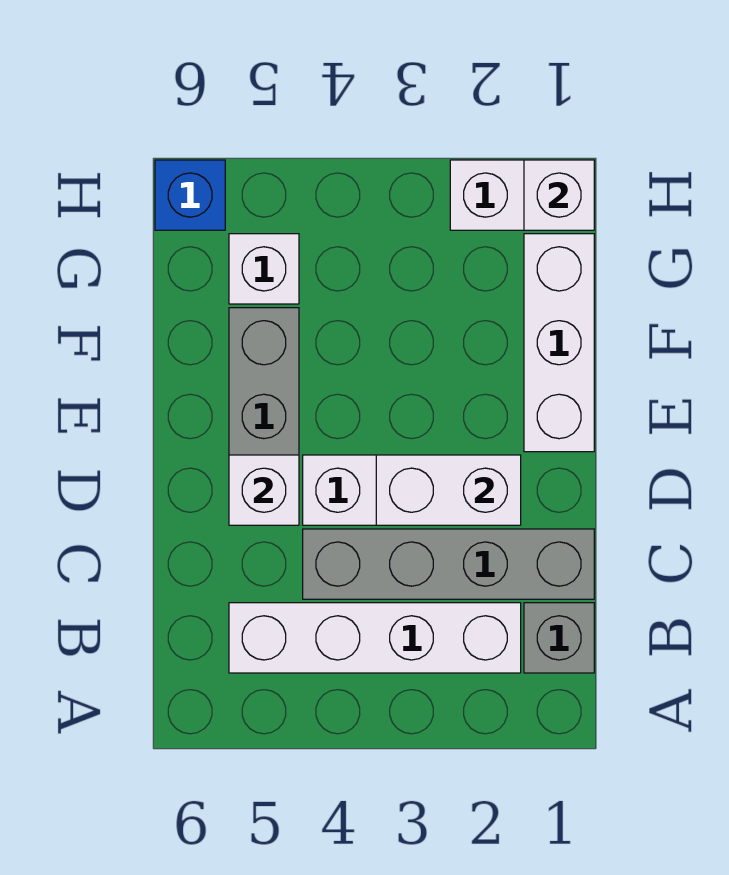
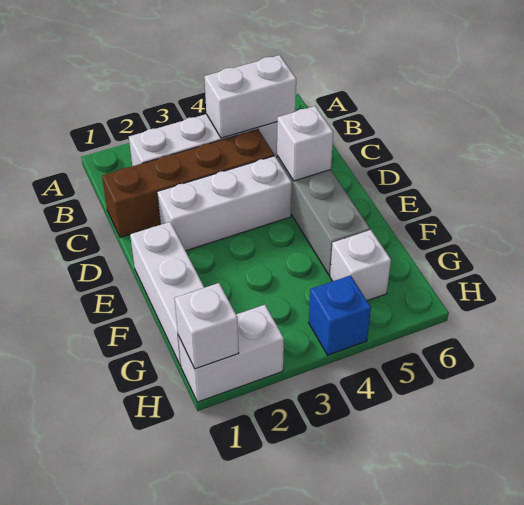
grey brick B1 level 1 -> none
grey brick C1:C4 level 1 -> brown brick C1:C4 level 1
white brick D2:D3 level 2 -> white brick B4:B5 level 2
blue brick H6 level 1 -> blue brick H4 level 1

